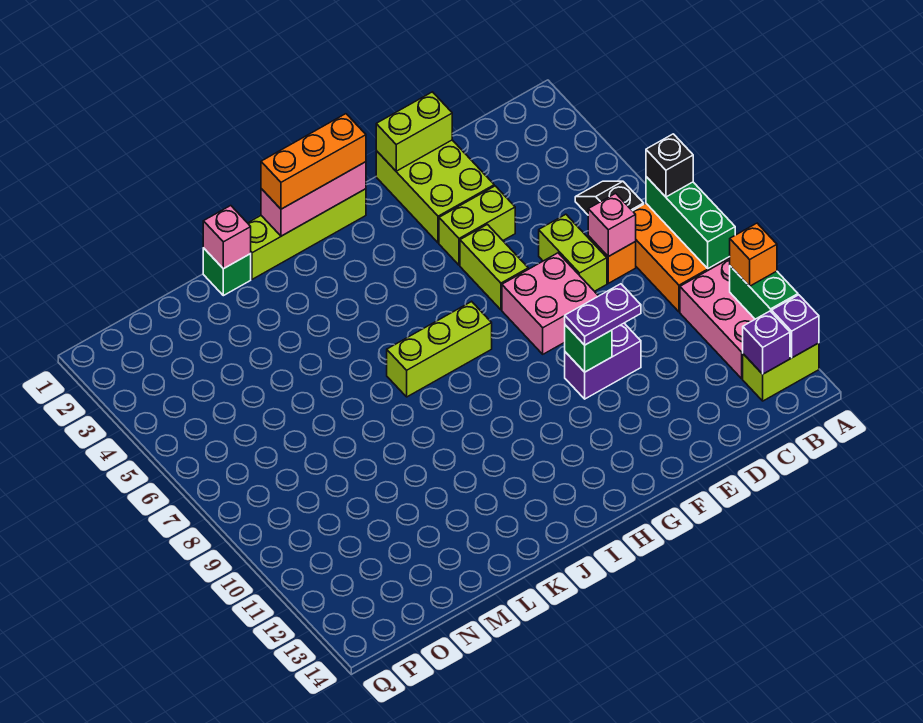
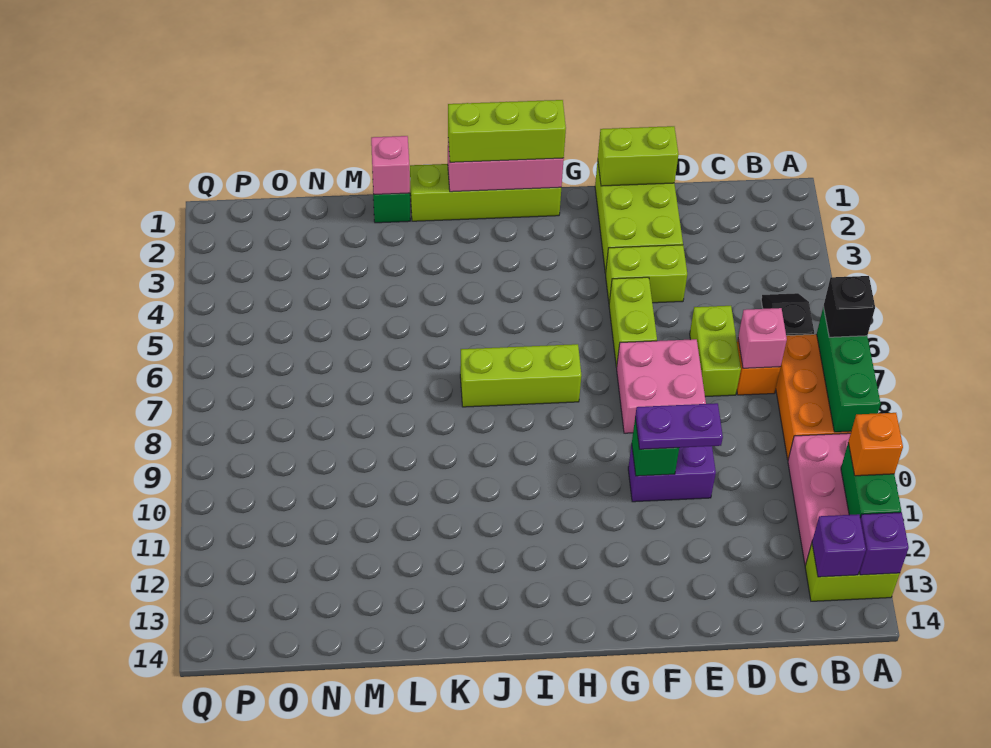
orange brick H1:J1 level 3 -> lime brick H1:J1 level 3

